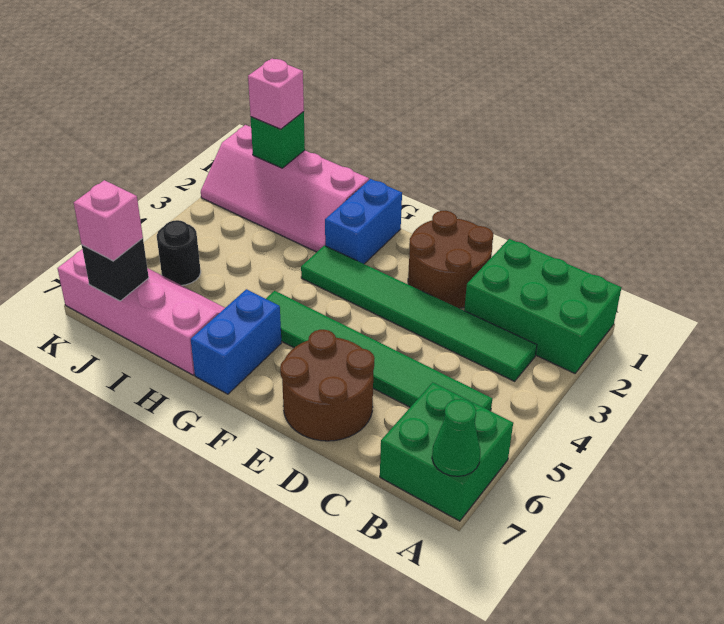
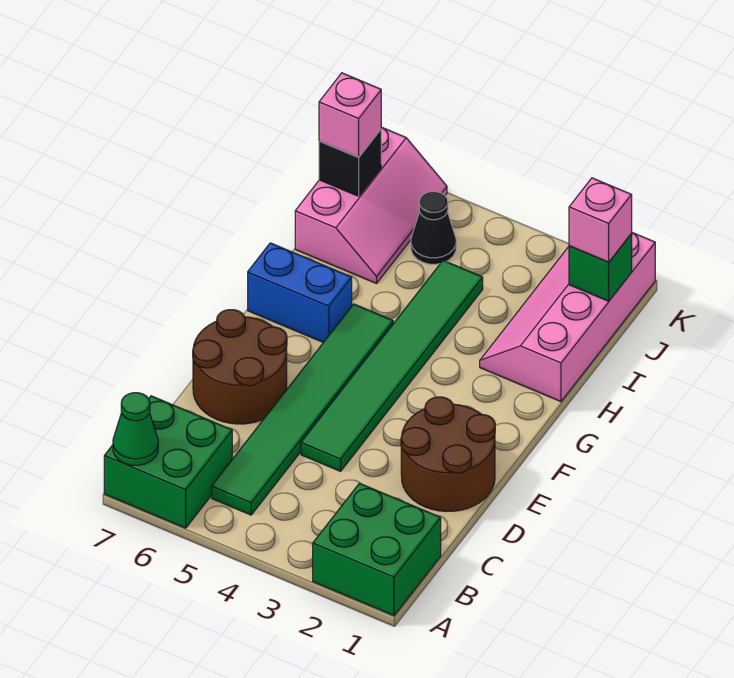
green brick A1:C2 level 1 -> green brick A1:B2 level 1
green tile B3:G3 level 1 -> green tile D4:I4 level 1
blue brick G1:G2 level 1 -> none
pink slope H6:K7 level 1 top 7 -> pink slope I6:K7 level 1 top 7
black round brick J5 level 1 -> black cone J5 level 1

